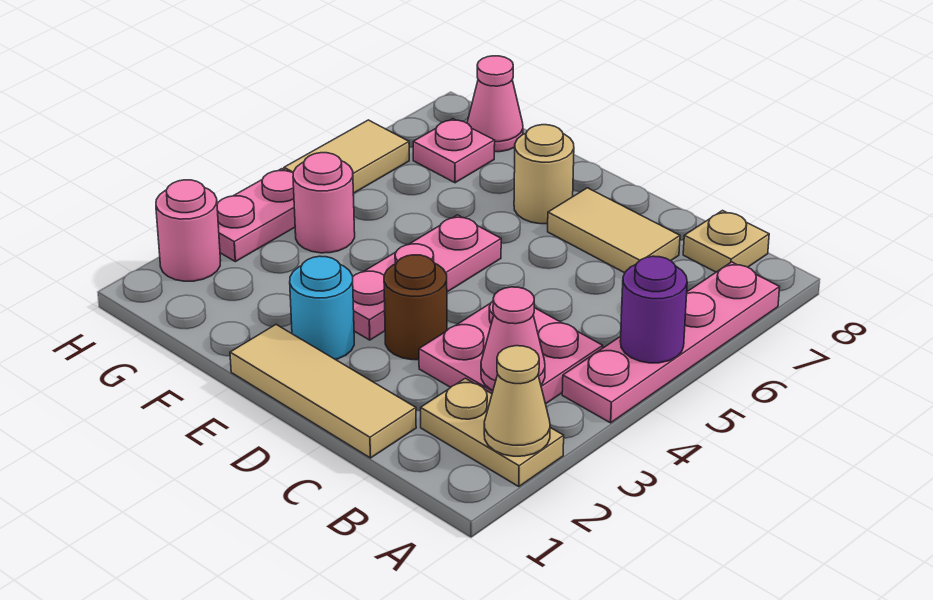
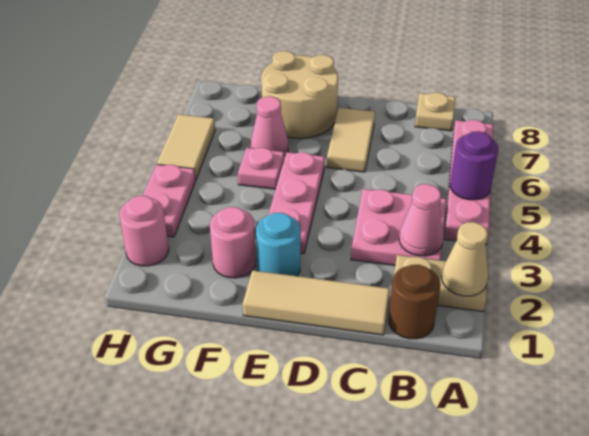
tan tile C7:D7 level 1 -> tan tile D6:D7 level 1
brown round brick D3 level 1 -> brown round brick B1 level 1
tan round brick E7 level 1 -> tan round brick E7:F8 level 1
pink round brick G4 level 1 -> pink round brick F2 level 1
pink plate G7 level 1 -> pink plate F5 level 1
pink cone G8 level 1 -> pink cone F6 level 1

